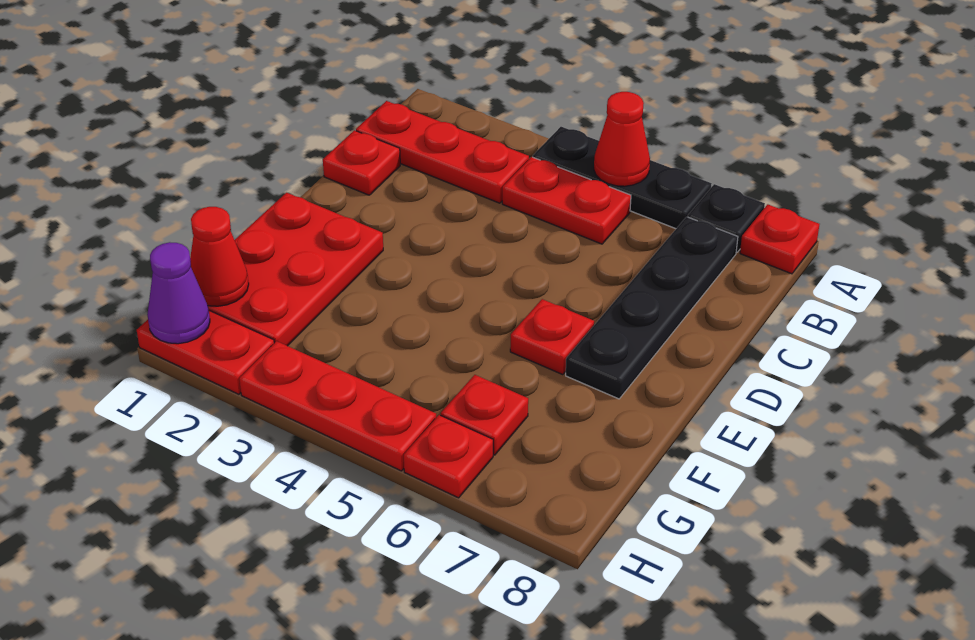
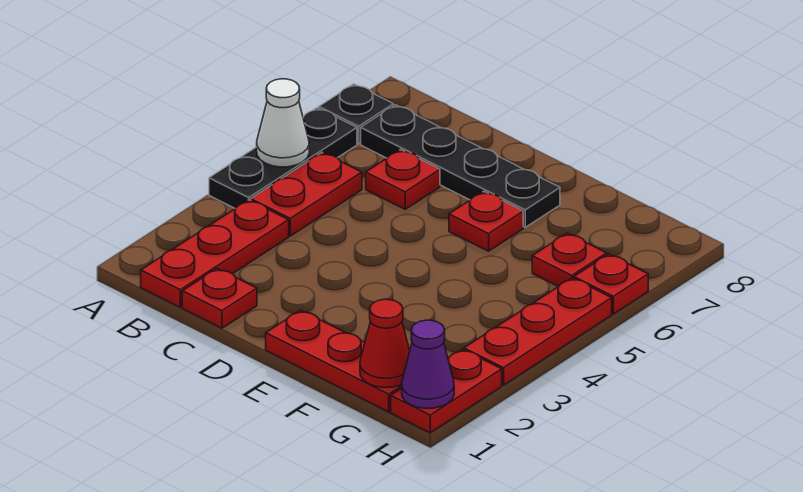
red cone A5 level 2 -> white cone A5 level 2
red plate A8 level 1 -> red plate C6 level 1
red plate E1:G2 level 1 -> red plate E1:G1 level 1

